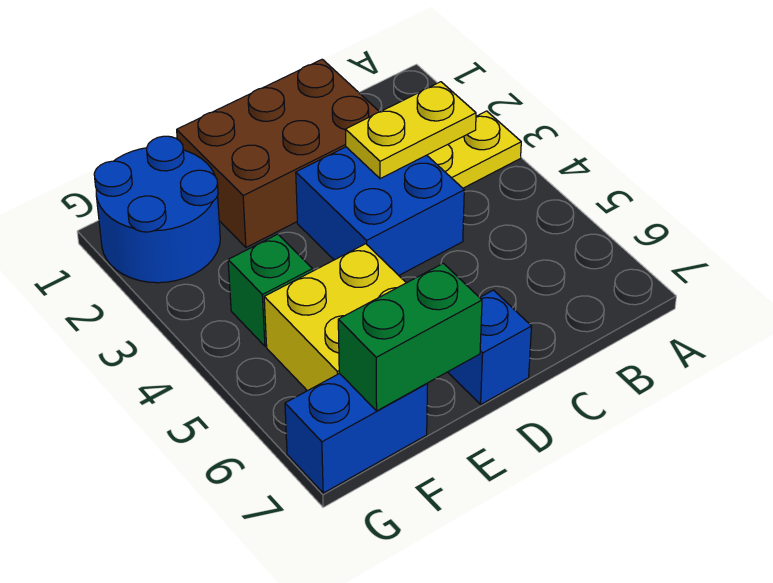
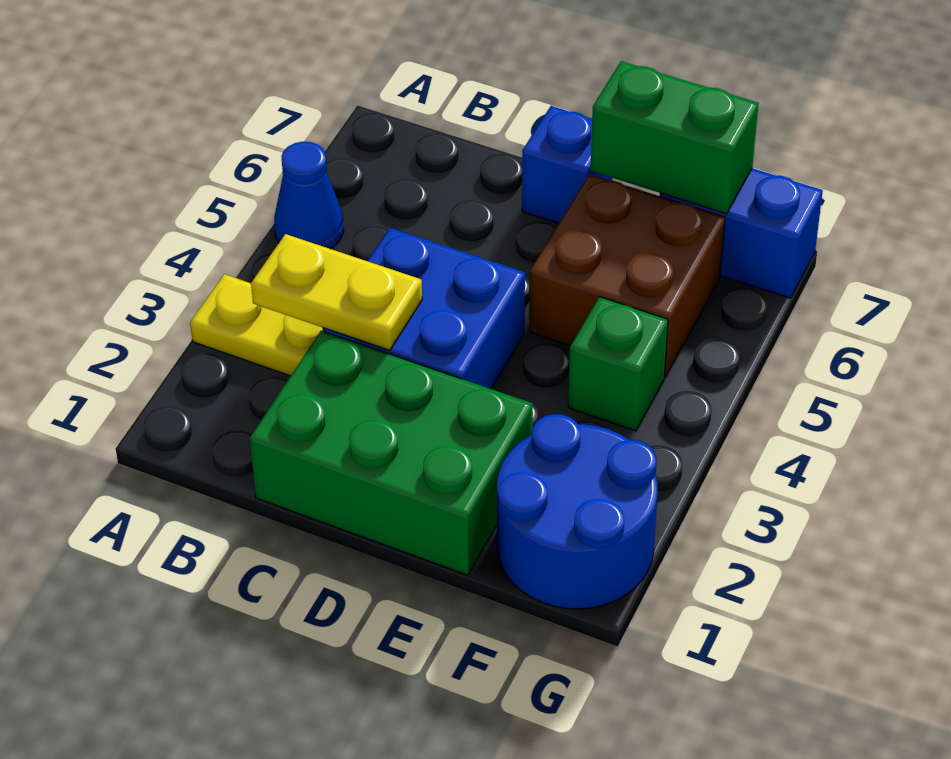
none -> blue cone A5 level 1
brown brick C1:E2 level 1 -> green brick C1:E2 level 1
yellow brick E5:F6 level 1 -> brown brick E5:F6 level 1

